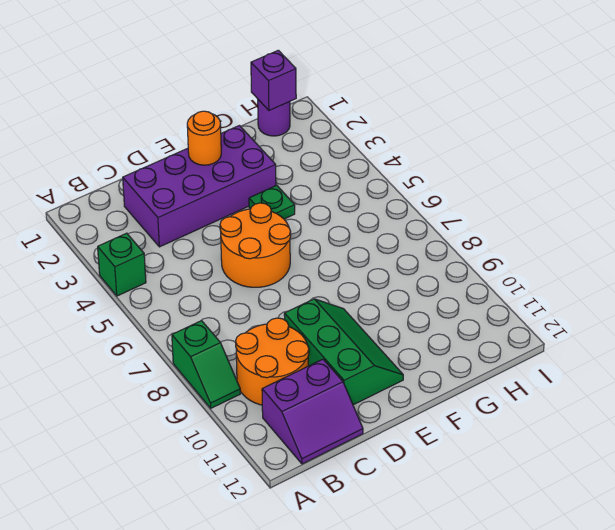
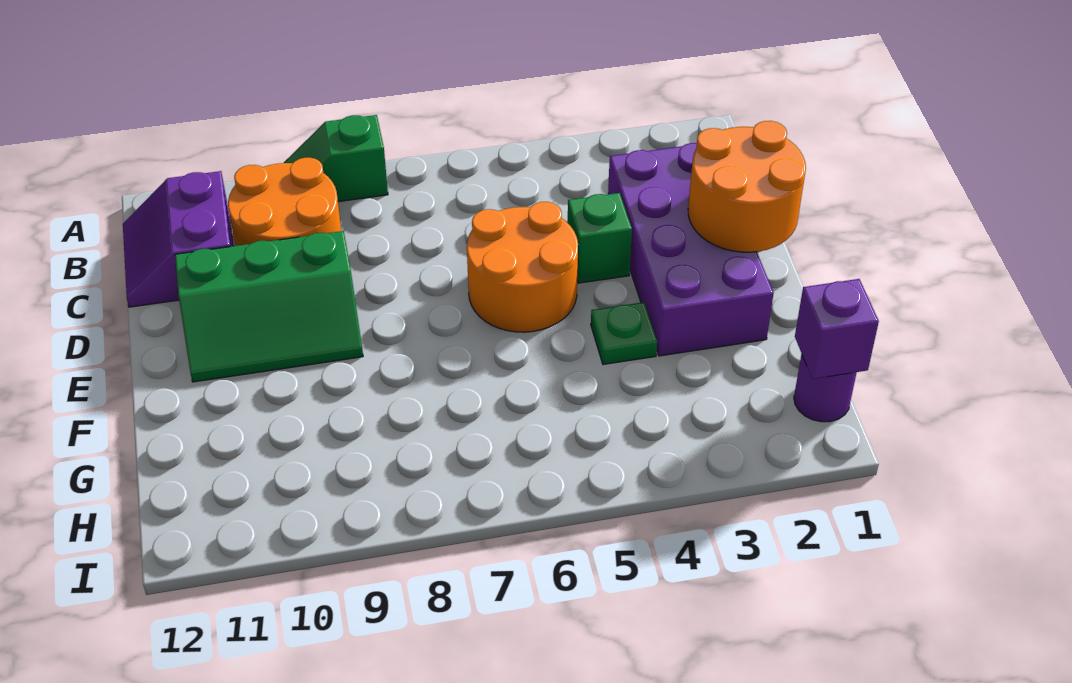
green brick A4 level 1 -> green brick D4 level 1
orange round brick E2 level 2 -> orange round brick D1:E2 level 2

